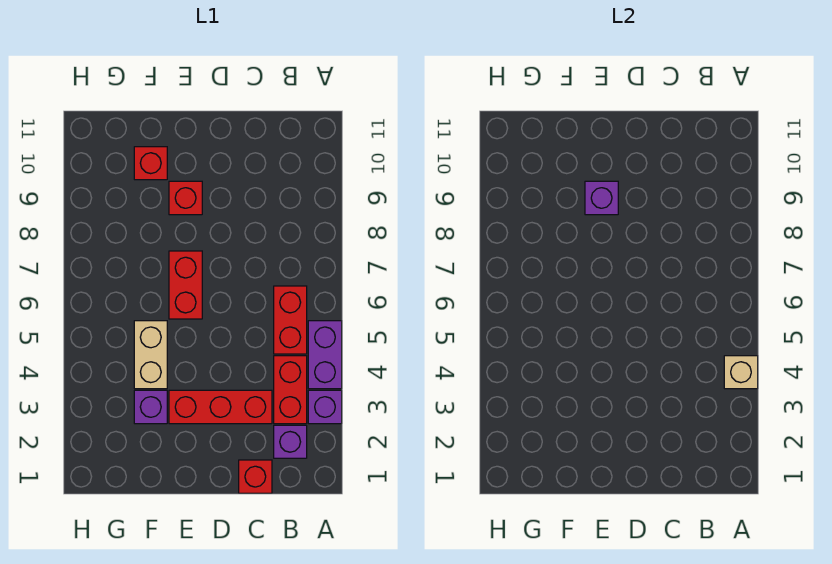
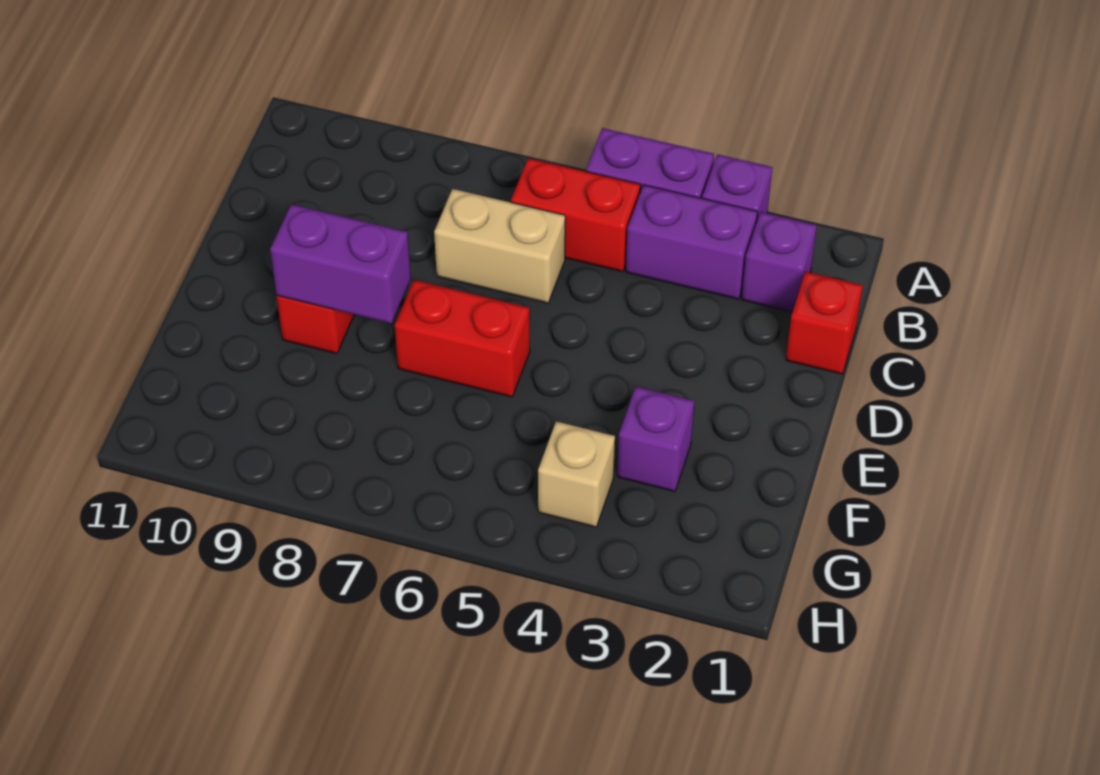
tan brick A4 level 2 -> tan brick G4 level 1
red brick B3:B4 level 1 -> purple brick B3:B4 level 1
red brick C3:E3 level 1 -> none
purple brick E9 level 2 -> purple brick E8:E9 level 2
tan brick F4:F5 level 1 -> tan brick C6:C7 level 1
red brick F10 level 1 -> none

